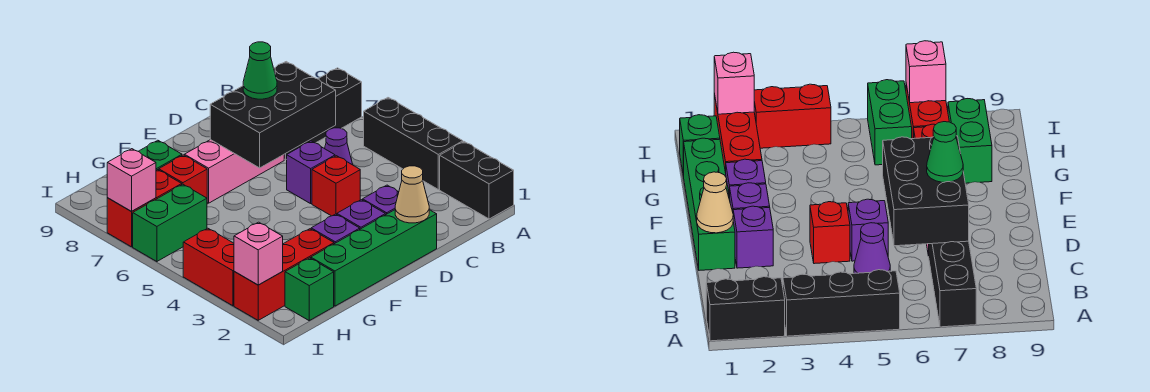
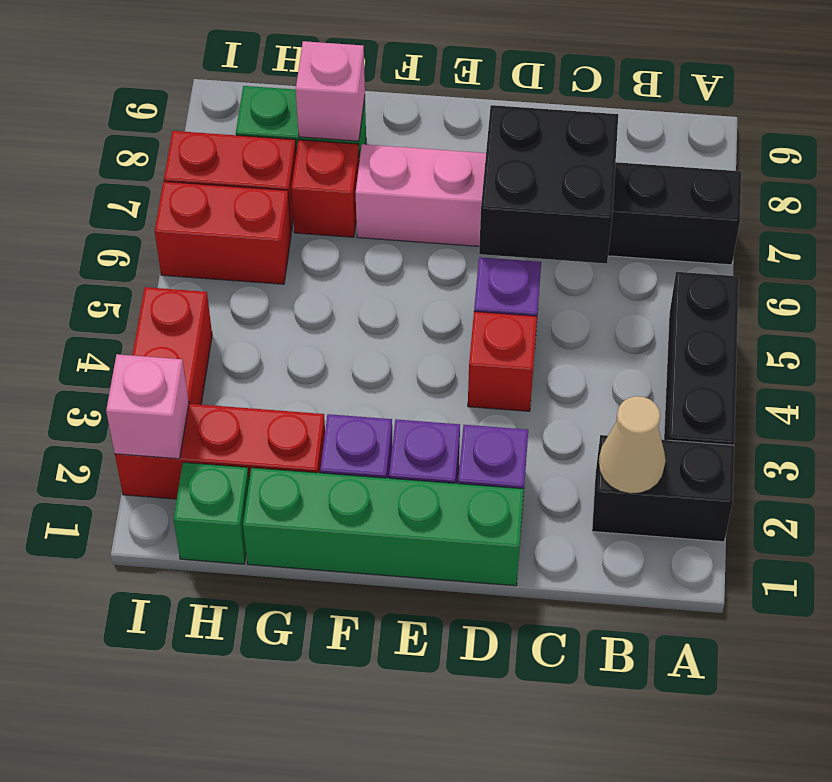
black brick A1:A2 level 1 -> black brick A2:B2 level 1
purple cone C5 level 1 -> none
black brick C6:E7 level 2 -> black brick C6:D7 level 2
tan cone D1 level 2 -> tan cone B2 level 2
green cone D7 level 3 -> none
green brick H6:I6 level 1 -> red brick H6:I6 level 1
pink brick I7 level 2 -> pink brick G8 level 2

